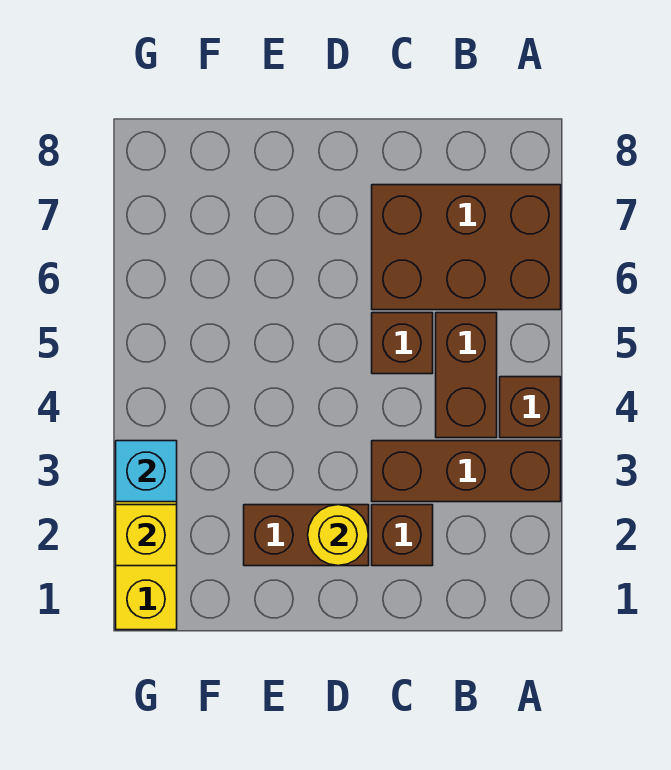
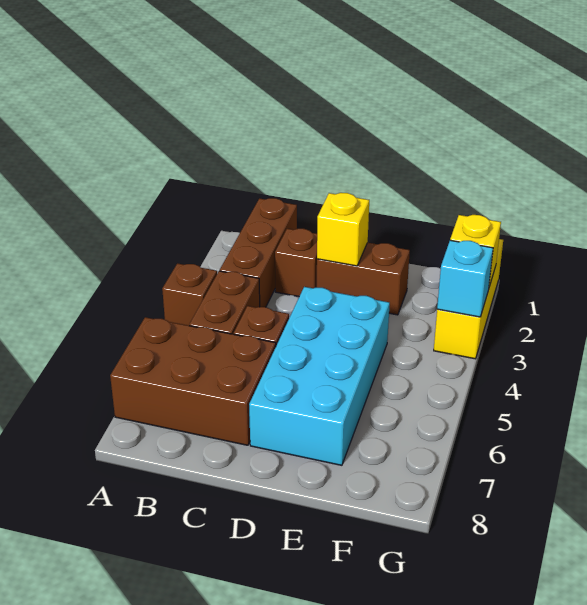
brown brick A3:C3 level 1 -> brown brick B1:B3 level 1
yellow round brick D2 level 2 -> yellow brick D2 level 2
none -> cyan brick D4:E7 level 1

